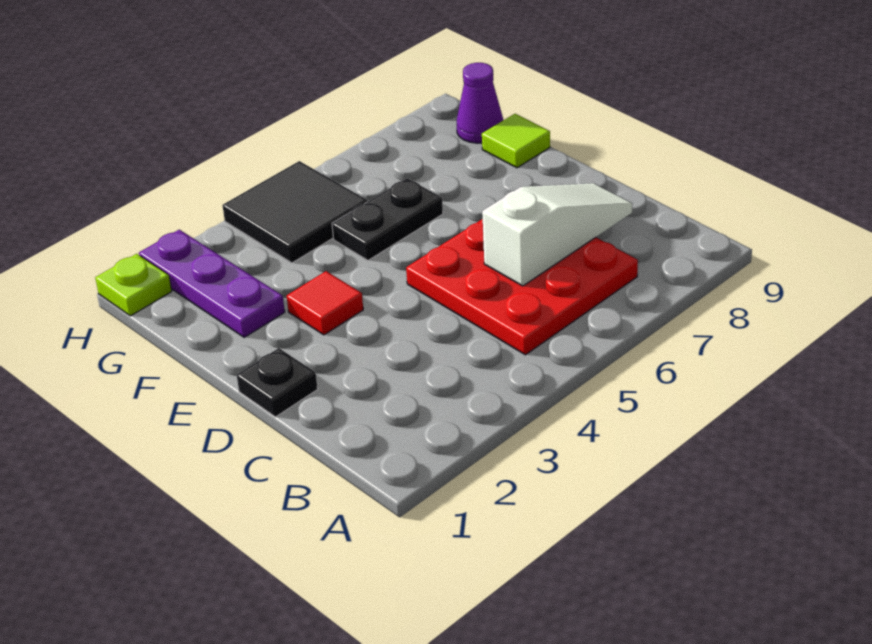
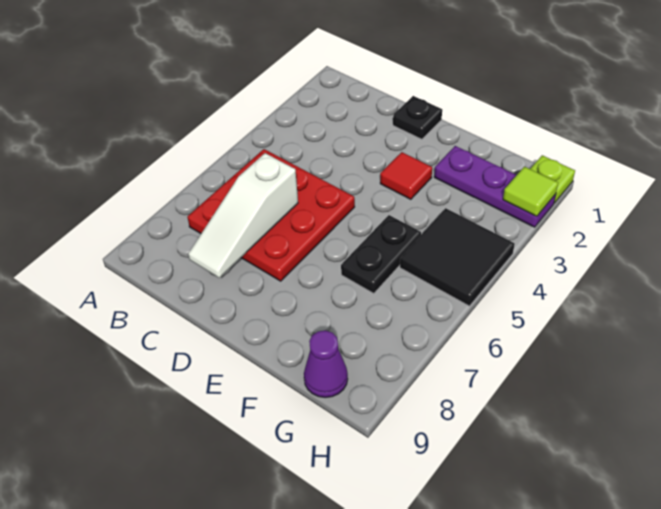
lime tile F9 level 1 -> lime tile H2 level 2

